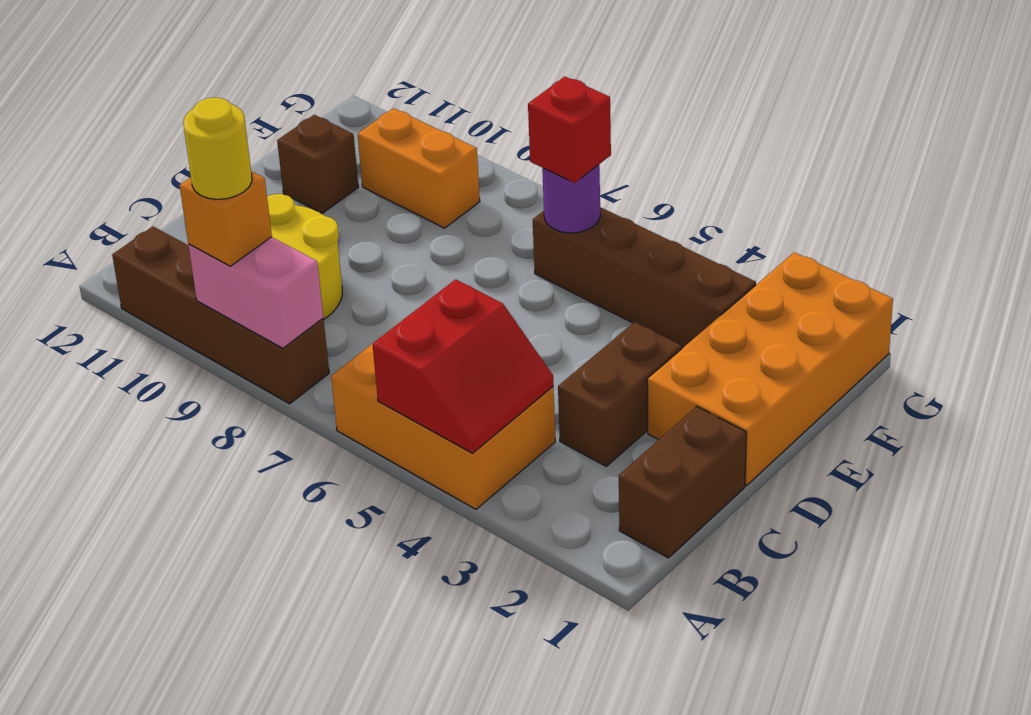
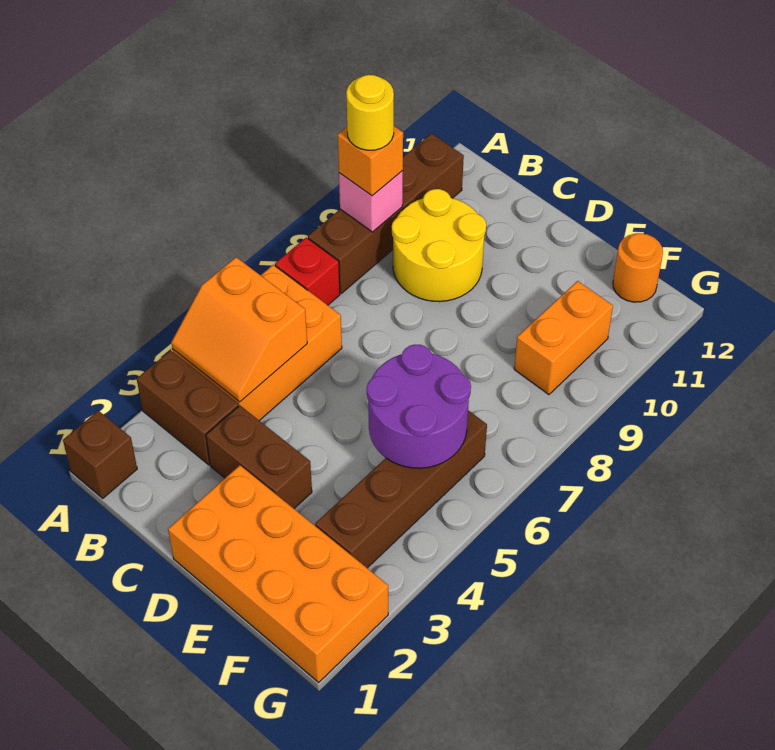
red slope A4:B5 level 2 top 5 -> orange slope A4:B5 level 2 top 5
pink brick A8:A9 level 2 -> pink brick A9 level 2
brown brick B1:C1 level 1 -> brown brick A3:B3 level 1
brown brick E11 level 1 -> brown brick A1 level 1
purple round brick F6 level 2 -> purple round brick E5:F6 level 2
red brick F6 level 3 -> red brick A7 level 1
none -> orange round brick F12 level 1

